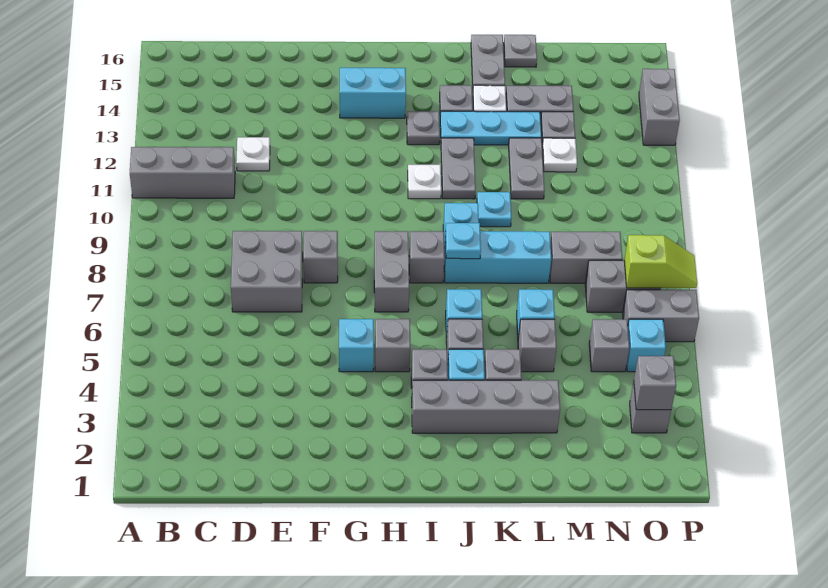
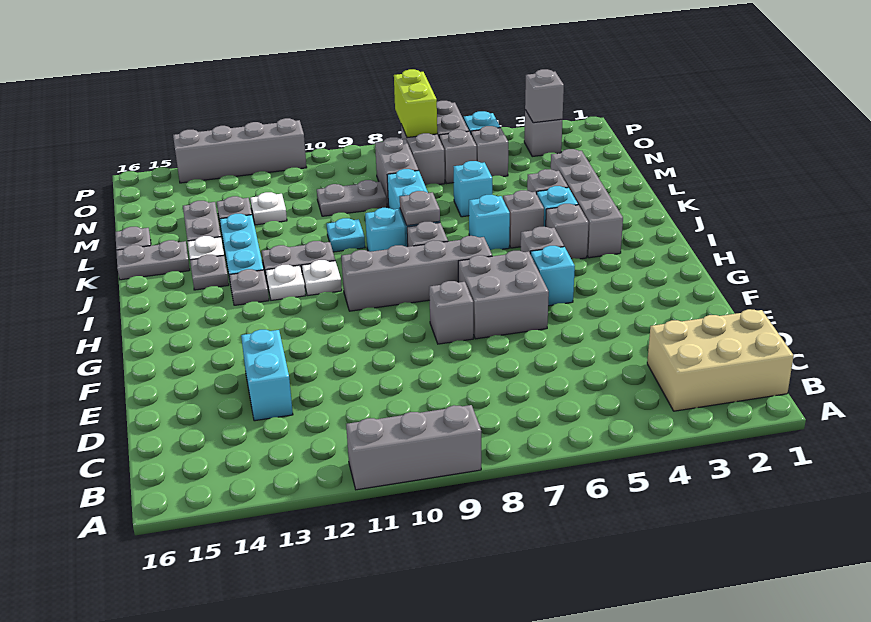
grey brick A11:C11 level 1 -> grey brick A9:A11 level 1
none -> tan brick B1:C3 level 1
grey brick D7:E8 level 1 -> grey brick F6:G7 level 1
white plate D12 level 1 -> white plate I12 level 1
cyan brick G14:H14 level 1 -> cyan brick D13:E13 level 1
grey brick H7:H8 level 1 -> grey brick H7:H10 level 1
cyan plate J8 level 2 -> grey plate J8 level 2
grey brick L5 level 1 -> grey brick N6 level 1
grey plate L11:L12 level 1 -> grey plate M9:M10 level 1
lime slope O7:P7 level 2 top O -> lime brick O7:P7 level 2
grey brick P13:P14 level 1 -> grey brick P11:P14 level 1

